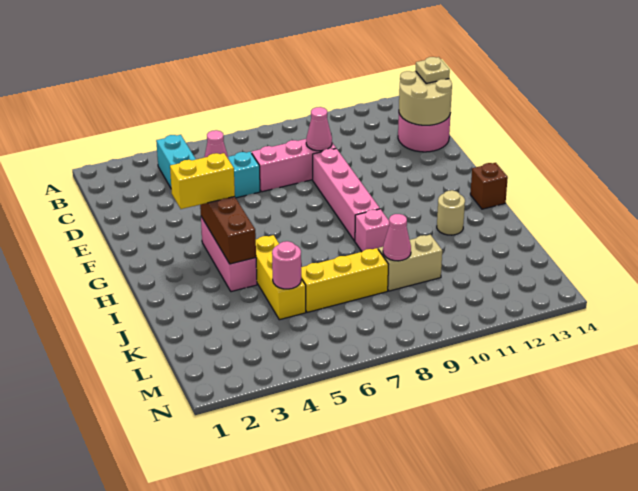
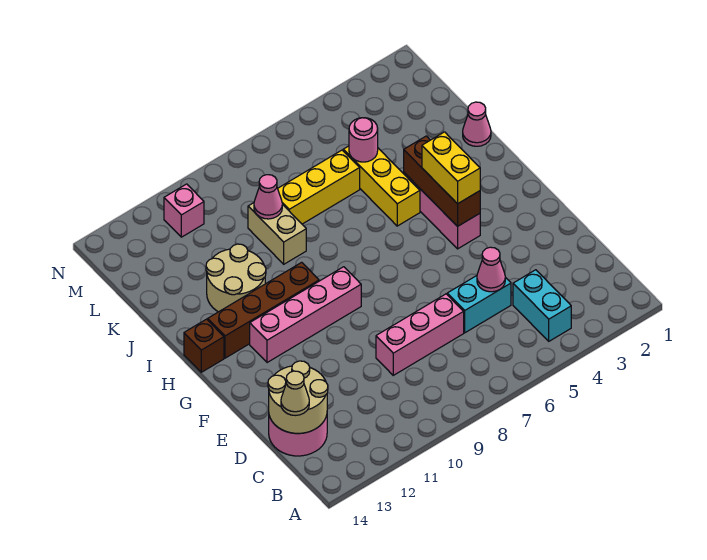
tan plate C14 level 3 -> tan cone C14 level 3
pink cone D9 level 2 -> pink cone J1 level 1
pink brick E9:H9 level 1 -> pink brick G9:G12 level 1
yellow brick G3:G4 level 3 -> yellow brick G4:H4 level 3
none -> brown brick H10:H13 level 1
pink brick I9 level 1 -> pink brick M11 level 1
tan round brick I12 level 1 -> tan round brick I11:J12 level 1
tan brick K9:K10 level 1 -> tan brick J9:K9 level 1

